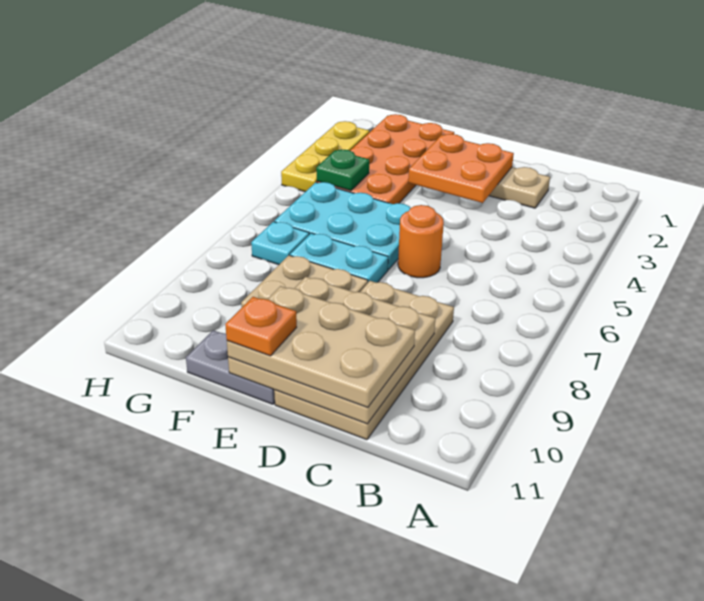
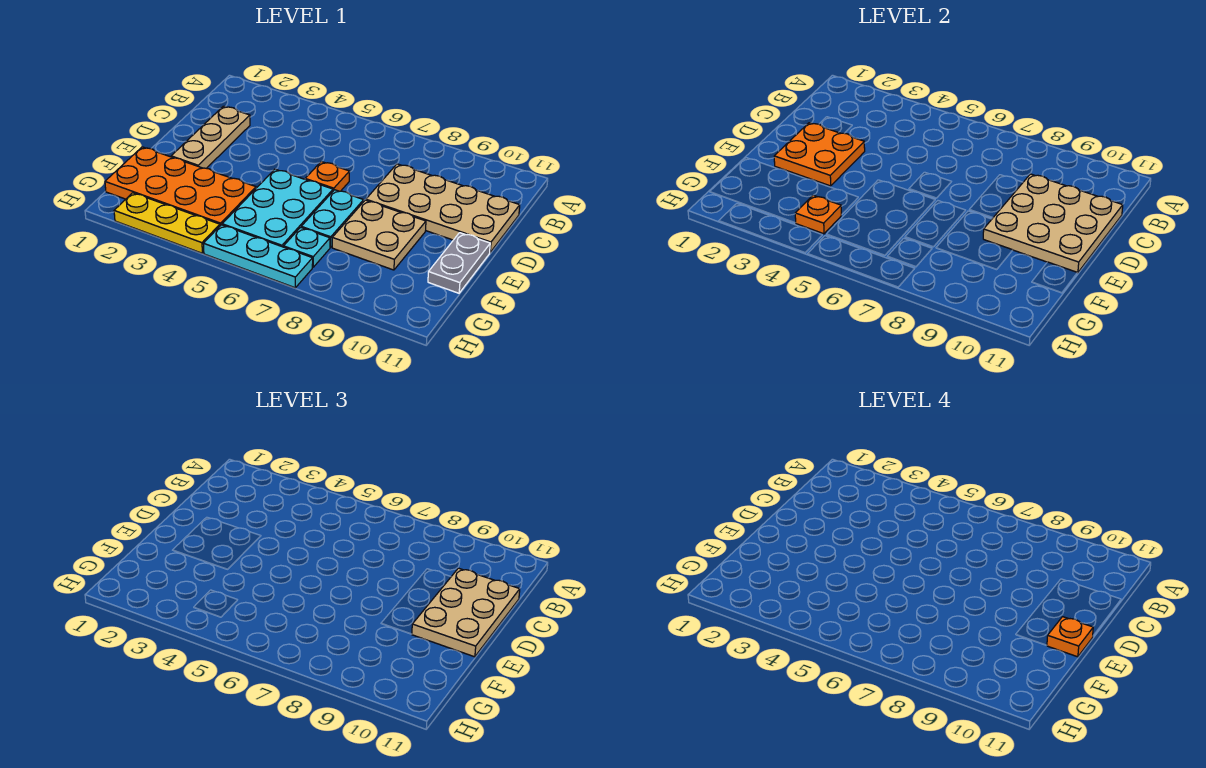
orange round brick D6 level 1 -> orange plate D6 level 1
green plate G4 level 2 -> orange plate G4 level 2
none -> cyan plate H5:H7 level 1

